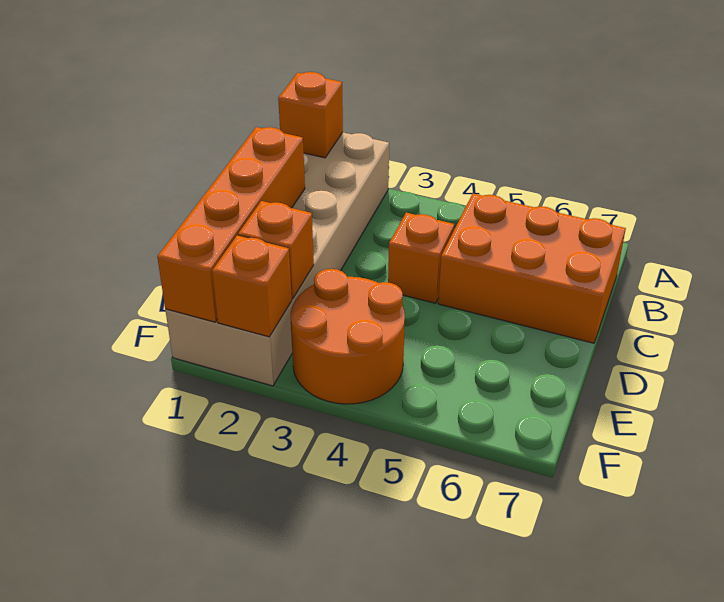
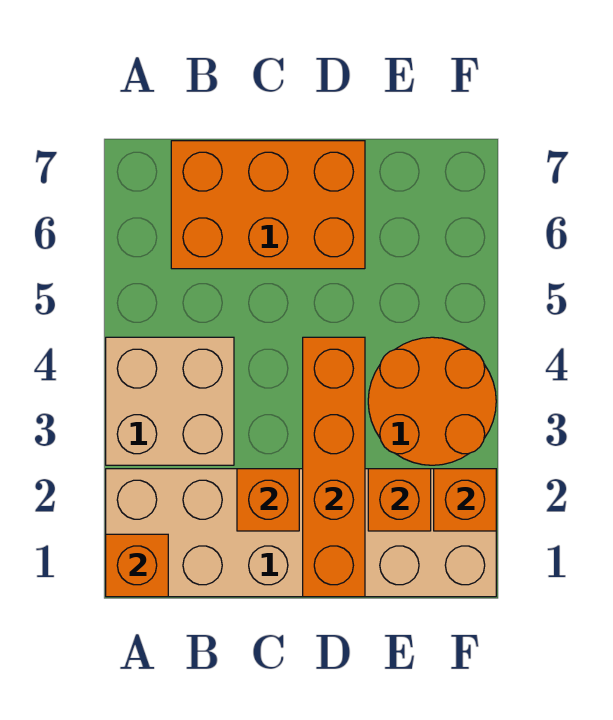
none -> tan brick A3:B4 level 1
orange brick B5:C7 level 1 -> orange brick B6:D7 level 1
orange brick C1:F1 level 2 -> orange brick D1:D4 level 2
orange brick C4 level 1 -> orange brick C2 level 2

